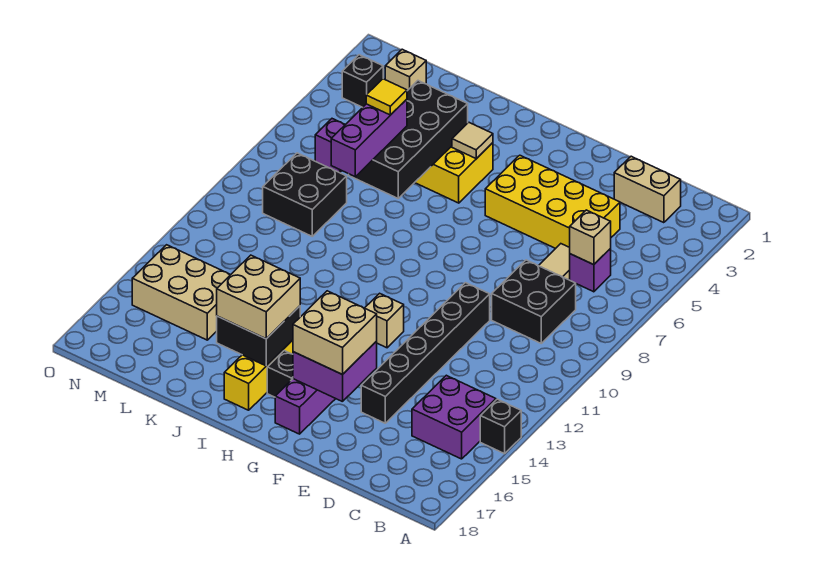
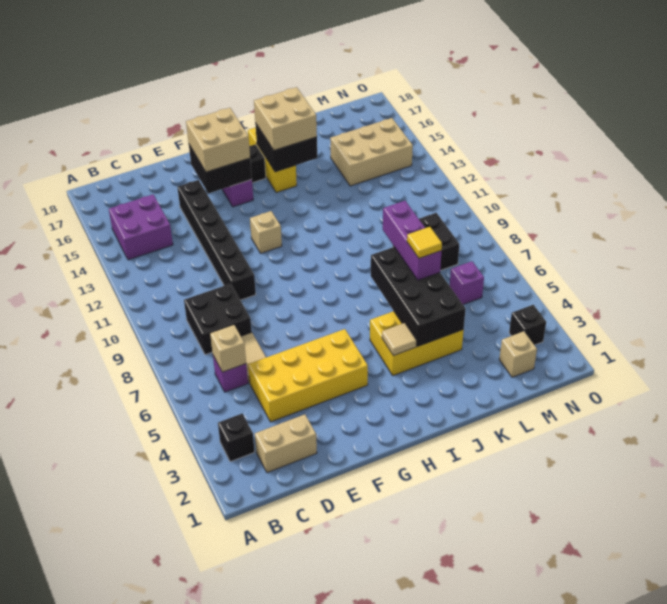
black brick A14 level 1 -> black brick B3 level 1
purple brick F15:G16 level 2 -> black brick F15:G16 level 2

